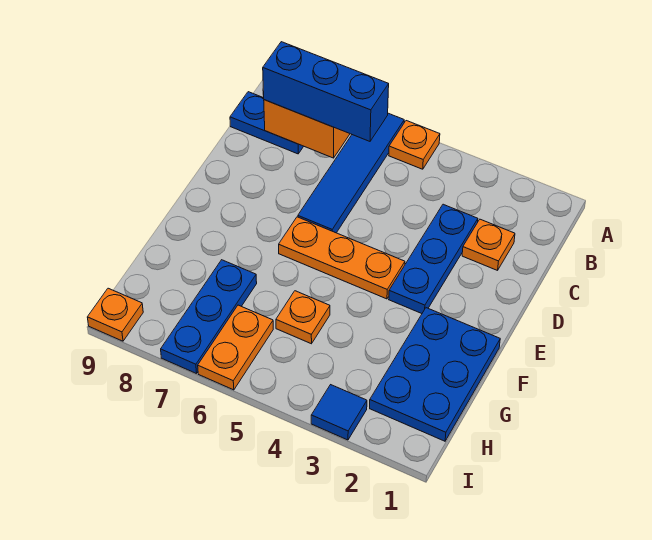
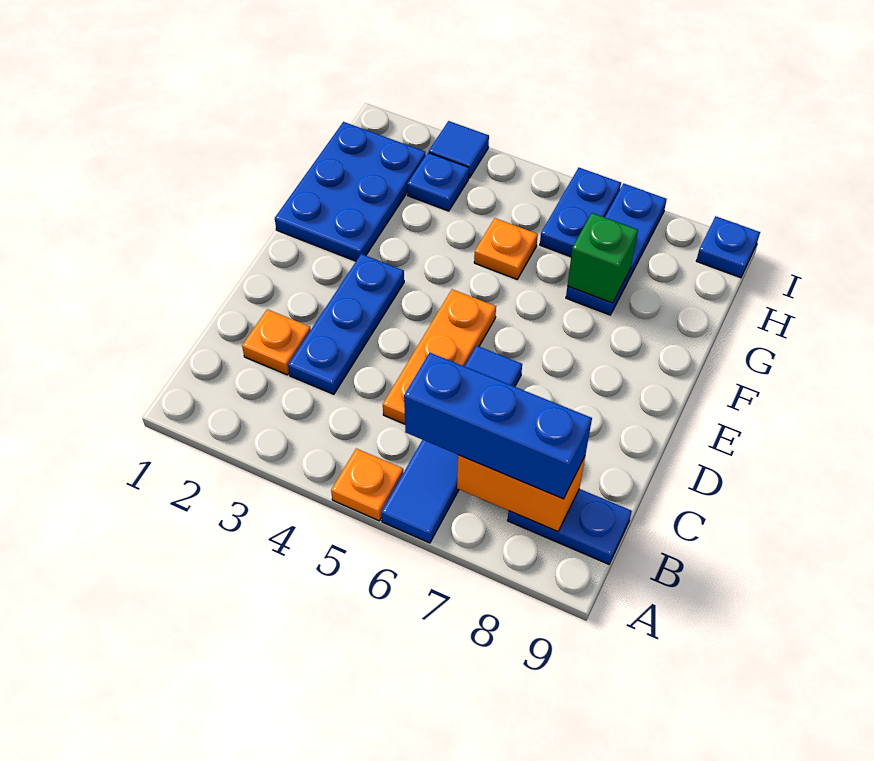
orange plate E4:E6 level 1 -> orange plate C5:E5 level 1
none -> green brick G7 level 2
none -> blue plate H3 level 1
orange plate H6:I6 level 1 -> blue plate H6:I6 level 1
orange plate I9 level 1 -> blue plate I9 level 1

